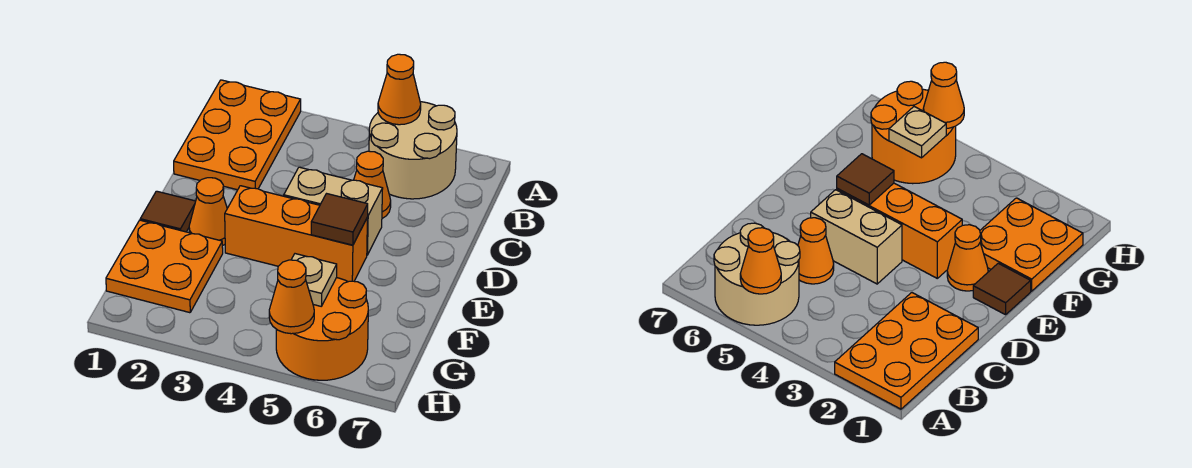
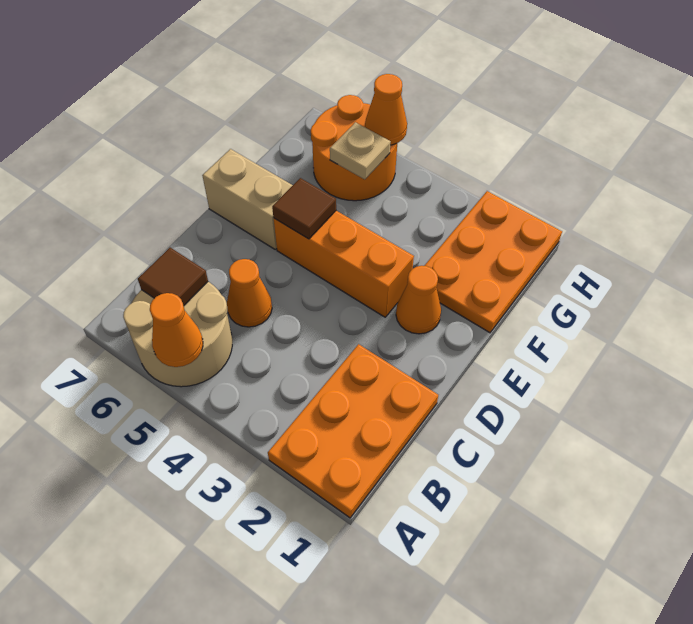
tan brick D4:D5 level 1 -> tan brick E6:E7 level 1
brown tile E1 level 1 -> brown tile B6 level 2
orange plate F1:G2 level 1 -> orange plate F1:H2 level 1

